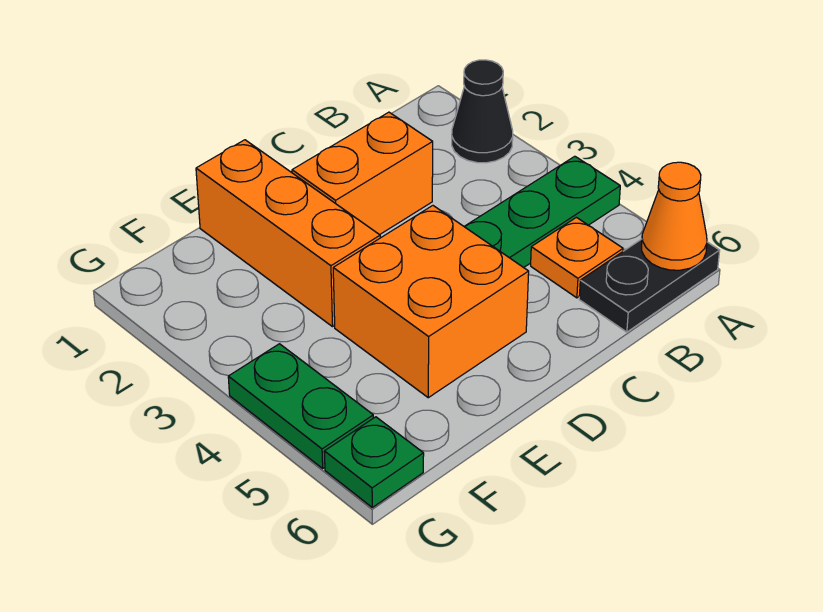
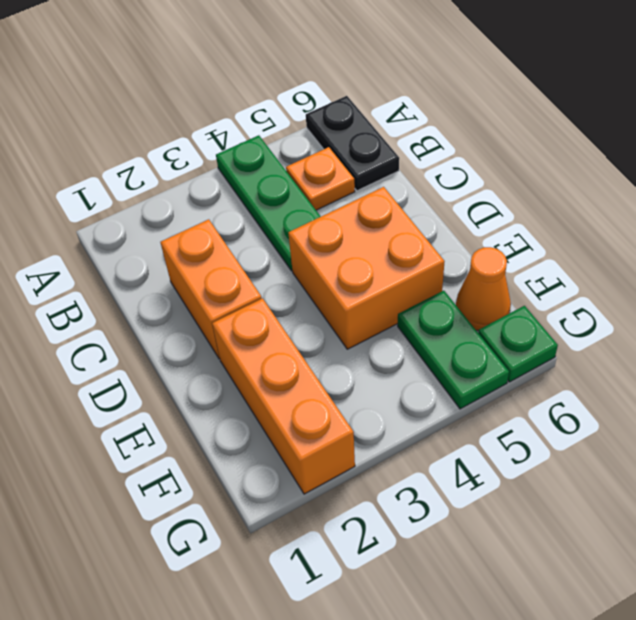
black cone A2 level 1 -> none
orange cone A6 level 2 -> orange cone F6 level 1
orange brick E1:E3 level 1 -> orange brick E2:G2 level 1
green plate G4:G5 level 1 -> green plate F5:G5 level 1

